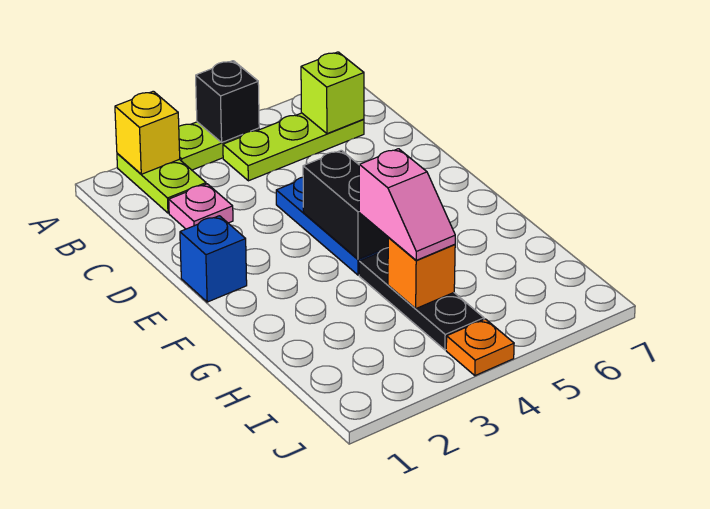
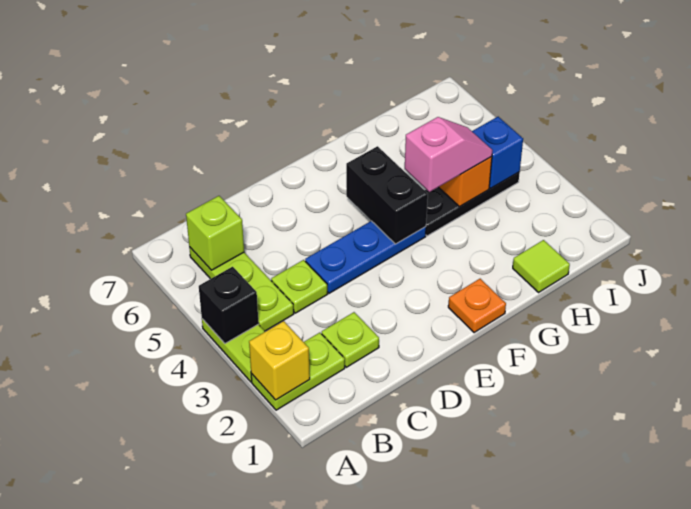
pink plate C2 level 1 -> lime plate C2 level 1
none -> lime plate C4 level 1
blue brick E1 level 1 -> blue brick I4 level 2
black brick E4:F4 level 2 -> black brick F4:F5 level 2
none -> lime tile H1 level 1
orange plate J4 level 1 -> orange plate F1 level 1

